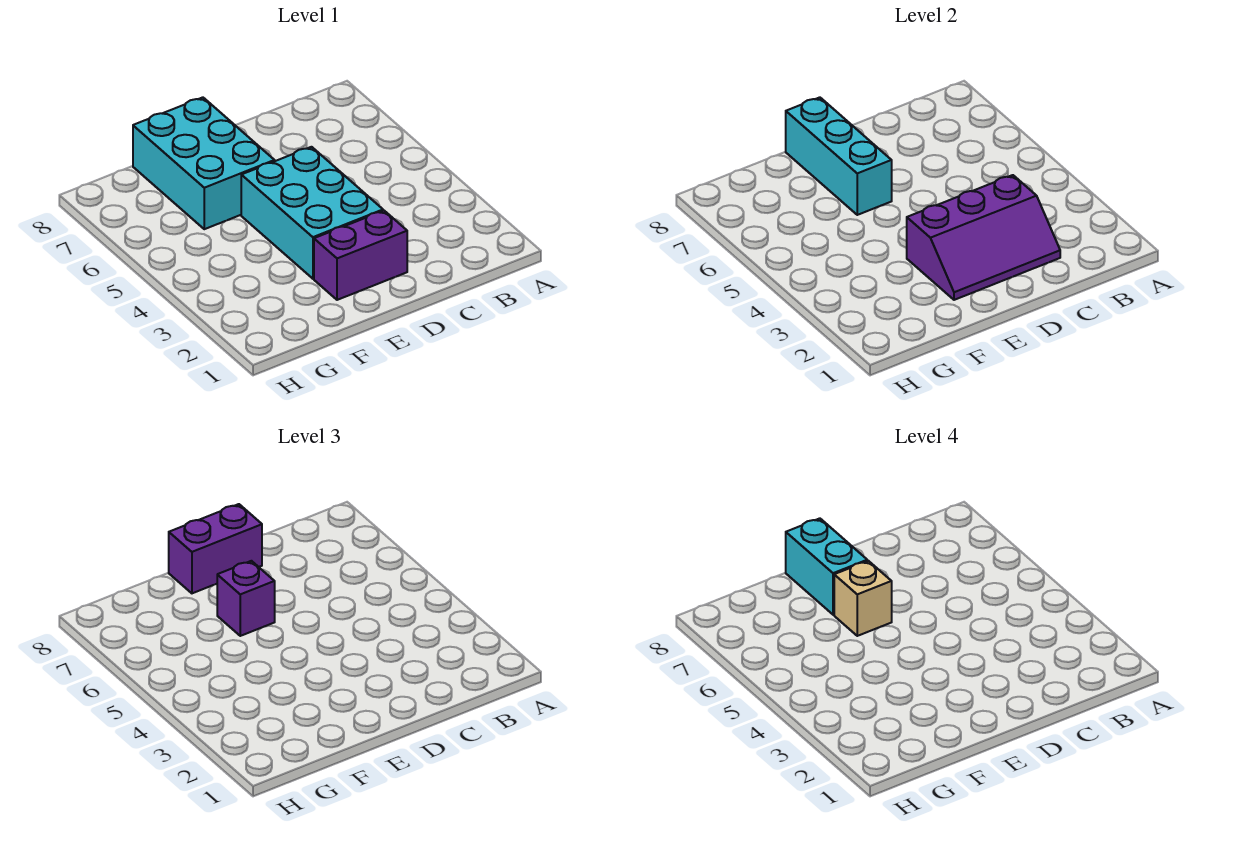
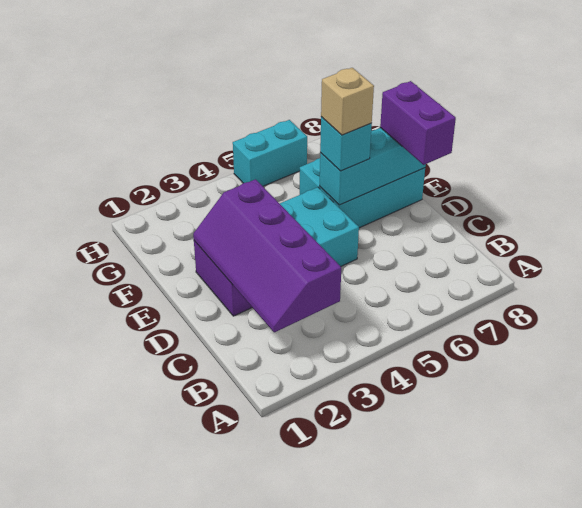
purple slope C2:E3 level 2 top 3 -> purple slope B2:E3 level 2 top 3
purple brick E6 level 3 -> cyan brick E6 level 3
cyan brick E7:E8 level 4 -> cyan brick H5:H6 level 1

